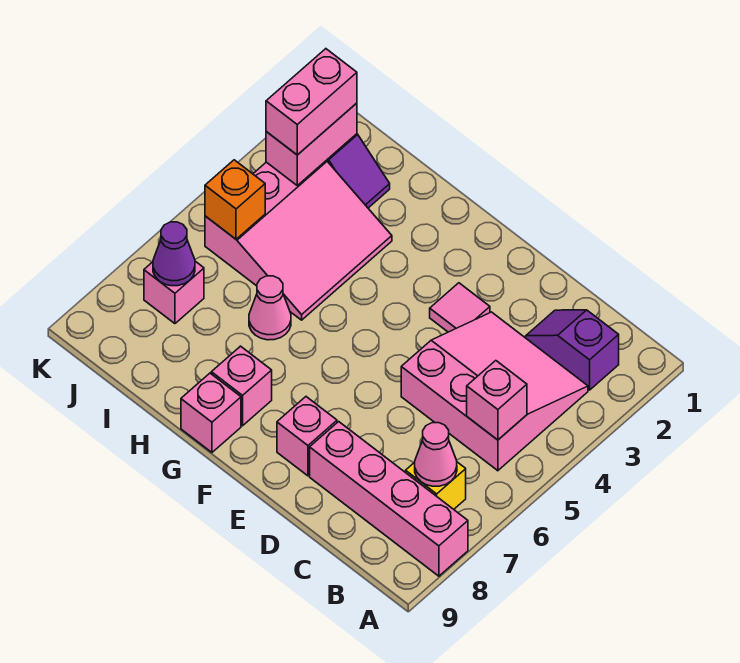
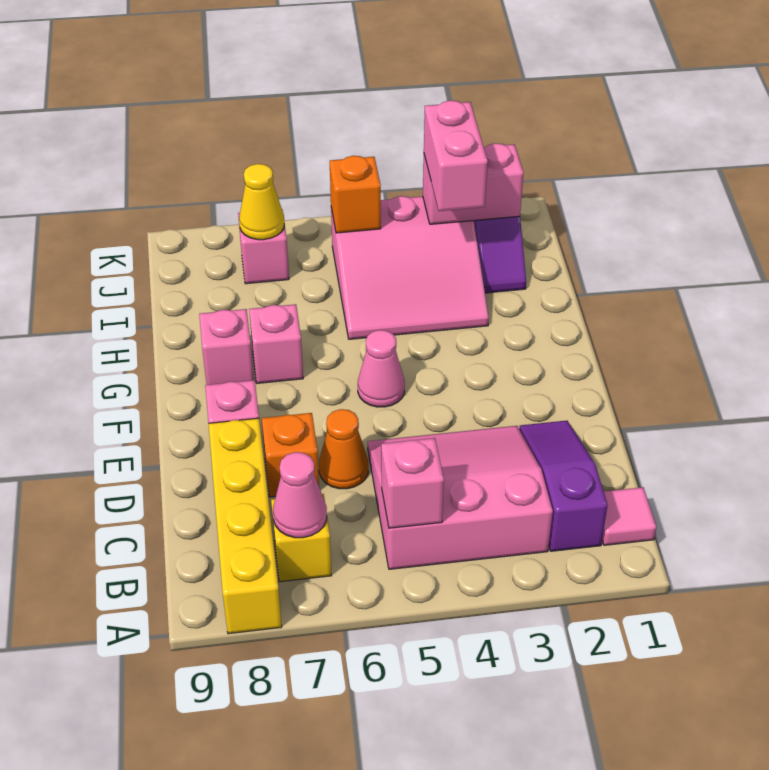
pink brick A8:D8 level 1 -> yellow brick A8:D8 level 1
purple slope B2:C2 level 1 top B -> purple slope B2:D2 level 1 top B
pink slope B3:D5 level 1 top 5 -> pink slope B3:D5 level 1 top B
none -> orange cone D6 level 1
none -> orange brick D7 level 1
pink tile E3 level 1 -> pink tile B1 level 1
pink brick G9 level 1 -> pink brick G7 level 1
pink cone H6 level 1 -> pink cone F5 level 1
pink brick J2:J3 level 3 -> pink brick I3:J3 level 3
purple cone J7 level 2 -> yellow cone J7 level 2

